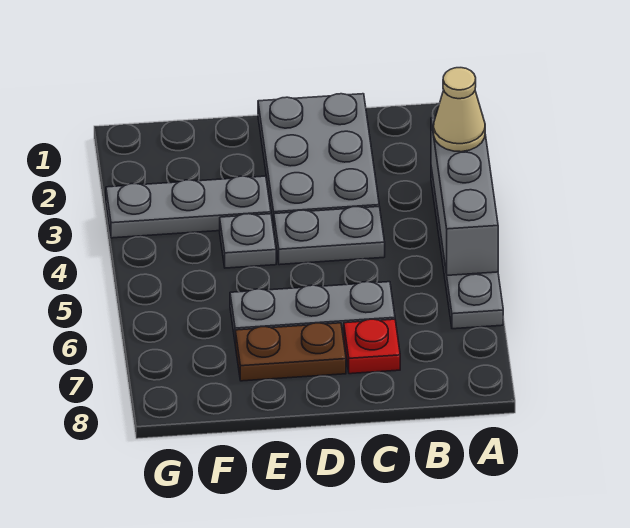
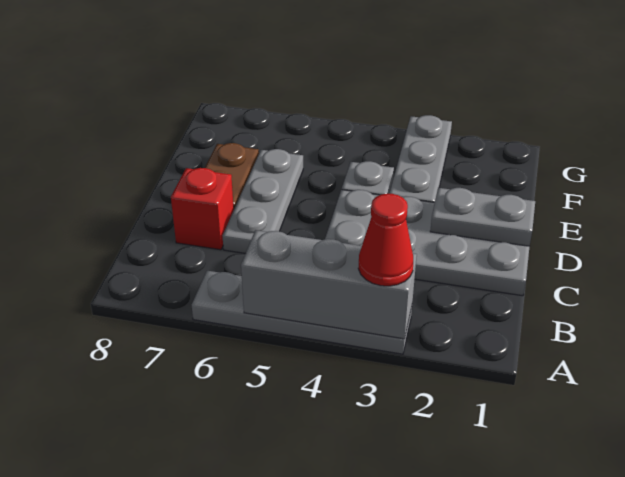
tan cone A3 level 3 -> red cone A3 level 3
red plate C7 level 1 -> red brick C7 level 1
none -> grey plate D1:D2 level 2

